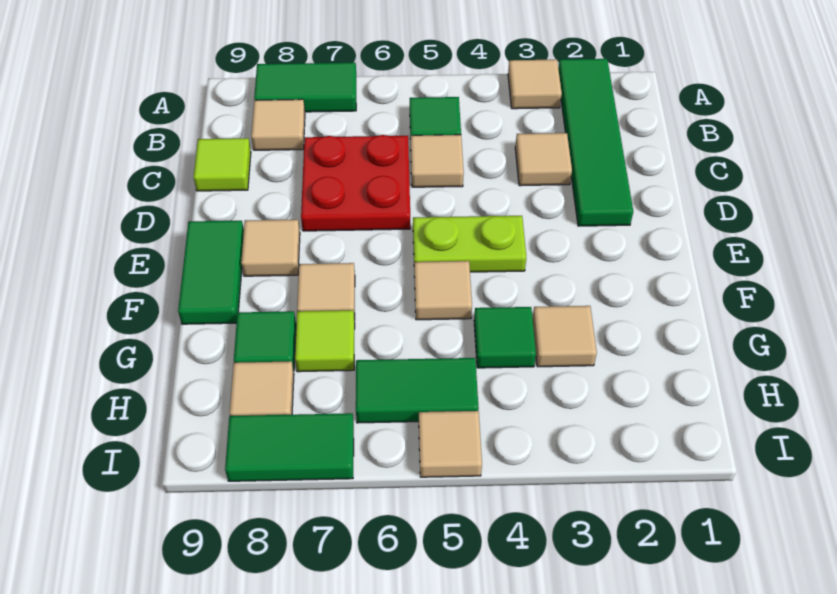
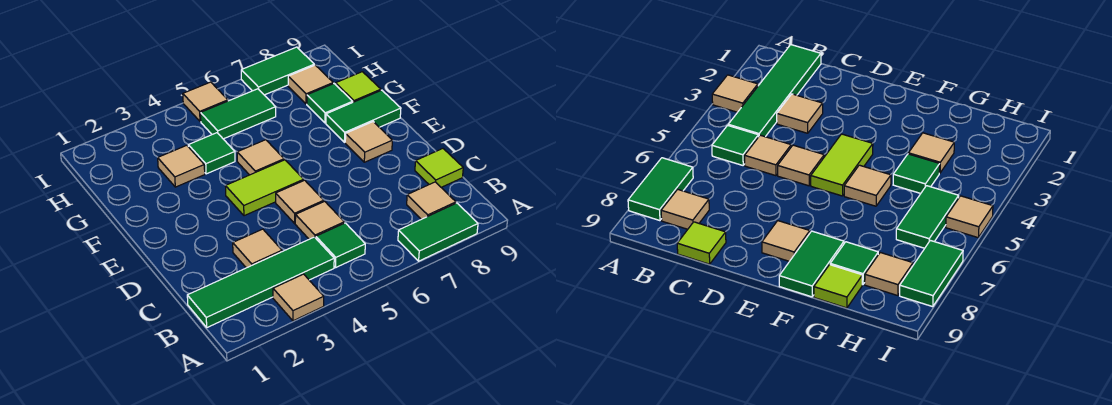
green tile A2:D2 level 1 -> green tile B1:B4 level 1
red plate C6:D7 level 1 -> none
lime plate E4:E5 level 1 -> lime tile E4:E5 level 1
green tile E9:F9 level 1 -> green tile F8:F9 level 1
tan tile F7 level 1 -> tan tile D5 level 1
lime tile G7 level 1 -> lime tile G9 level 1

